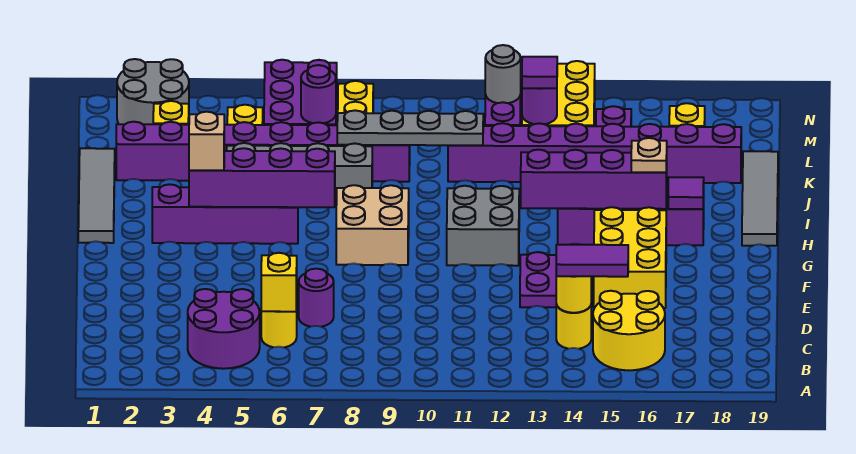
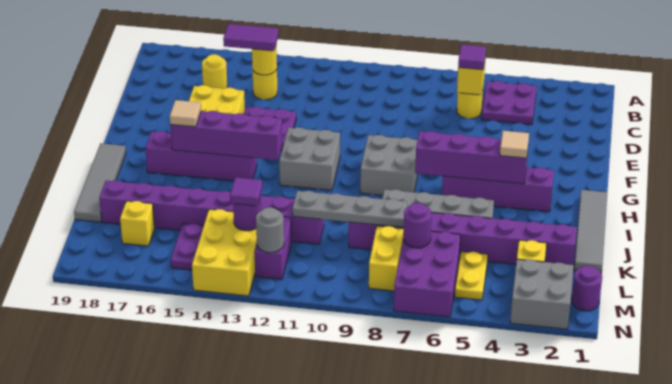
purple round brick B4:C5 level 1 -> purple plate B4:C5 level 1
yellow round brick B15:C16 level 1 -> yellow round brick C16 level 1
purple round brick D7 level 1 -> purple round brick M1 level 1
tan brick G8:H9 level 1 -> grey brick G8:H9 level 1
tan brick H4 level 3 -> tan tile H4 level 3
tan plate H16 level 3 -> tan tile H16 level 3
purple tile H17 level 2 -> purple tile C6 level 3
grey round brick M2:N3 level 1 -> grey brick M2:N3 level 1

